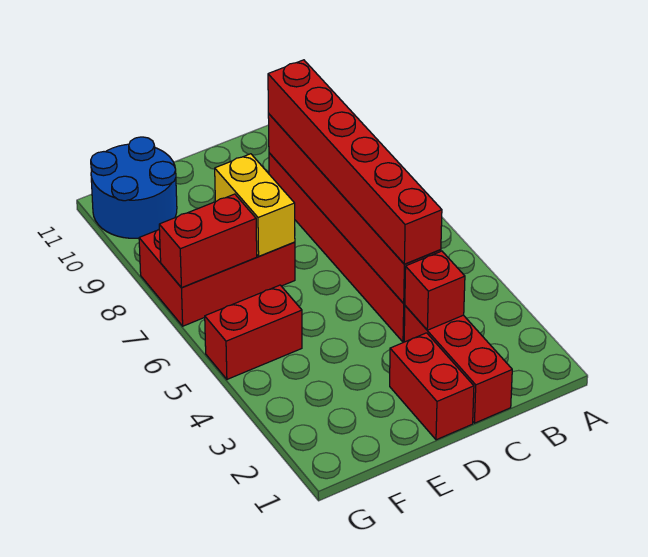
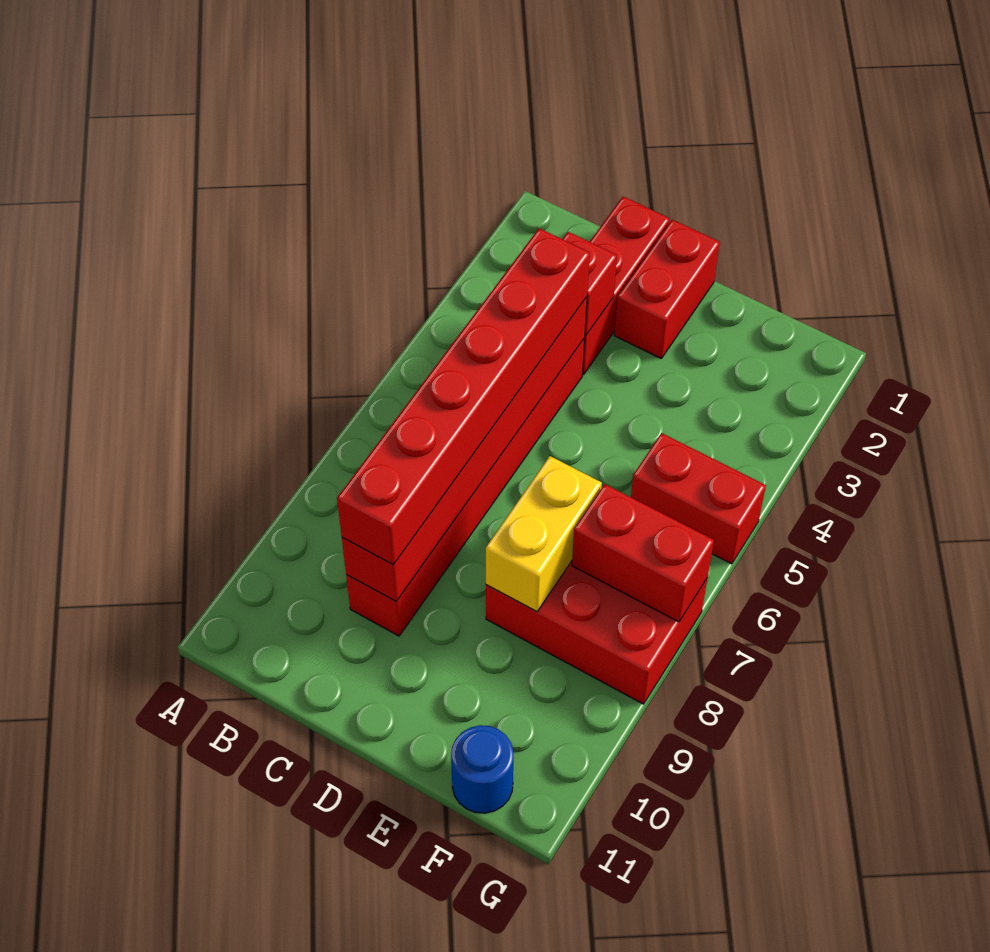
blue round brick F10:G11 level 1 -> blue round brick F11 level 1

